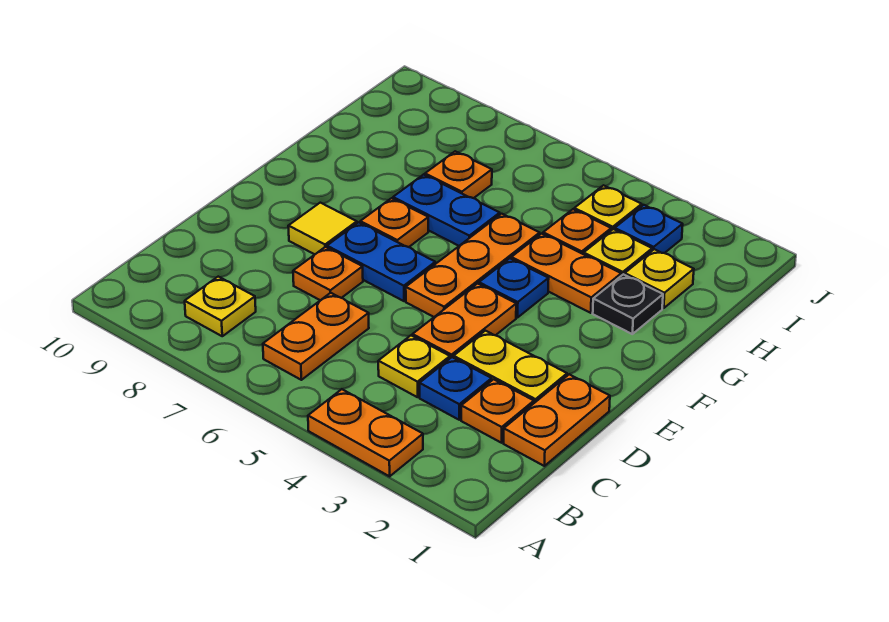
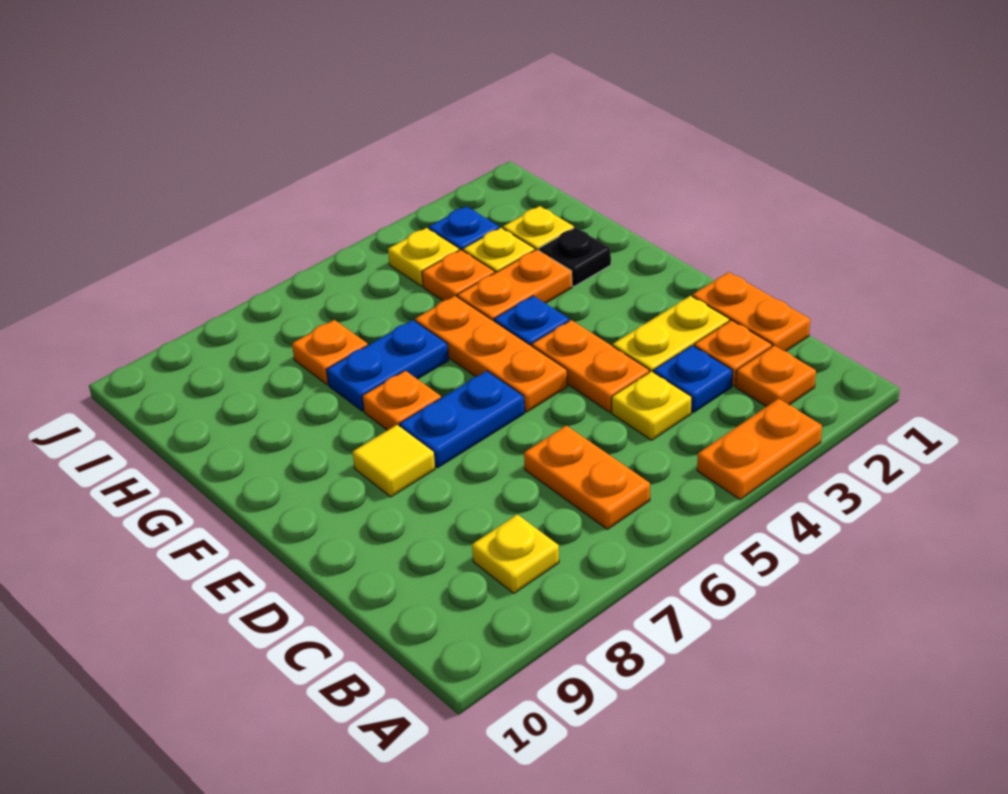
orange plate D7 level 1 -> orange plate B2 level 1

